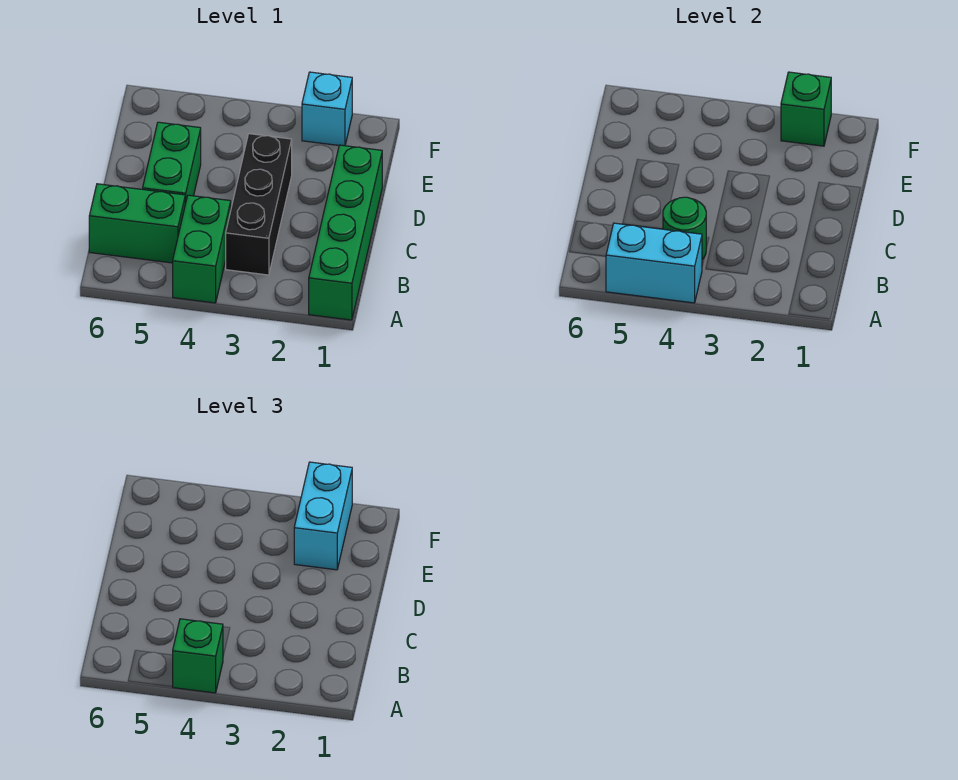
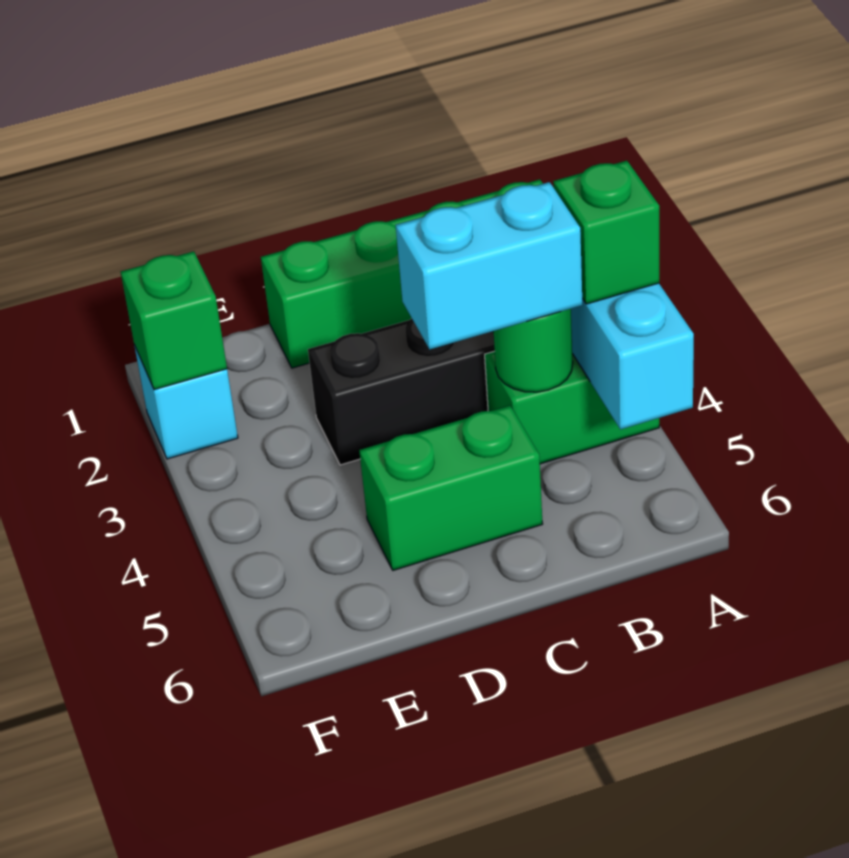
green brick B5:B6 level 1 -> none
cyan brick E2:F2 level 3 -> cyan brick B4:C4 level 3

